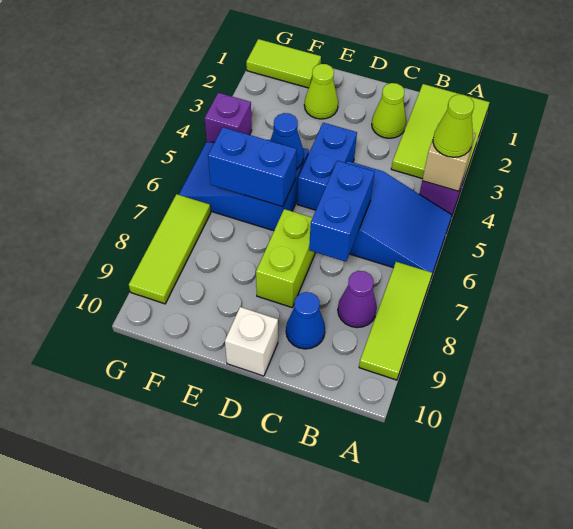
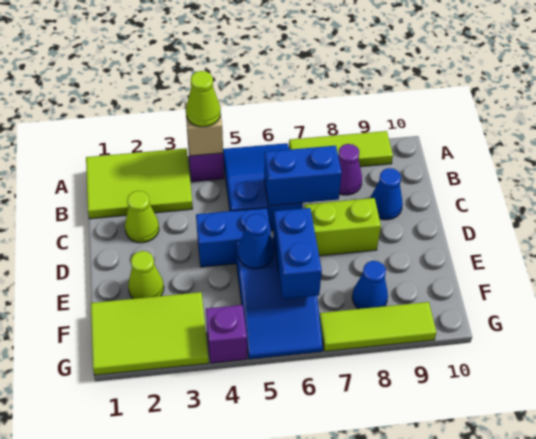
white brick D10 level 1 -> none
lime tile F1:G1 level 1 -> lime tile F1:G3 level 1
none -> blue cone F8 level 1

